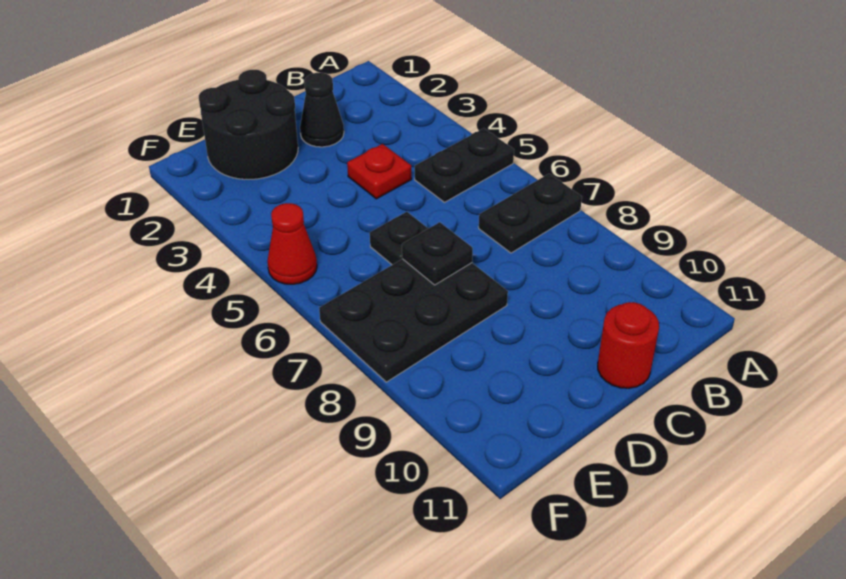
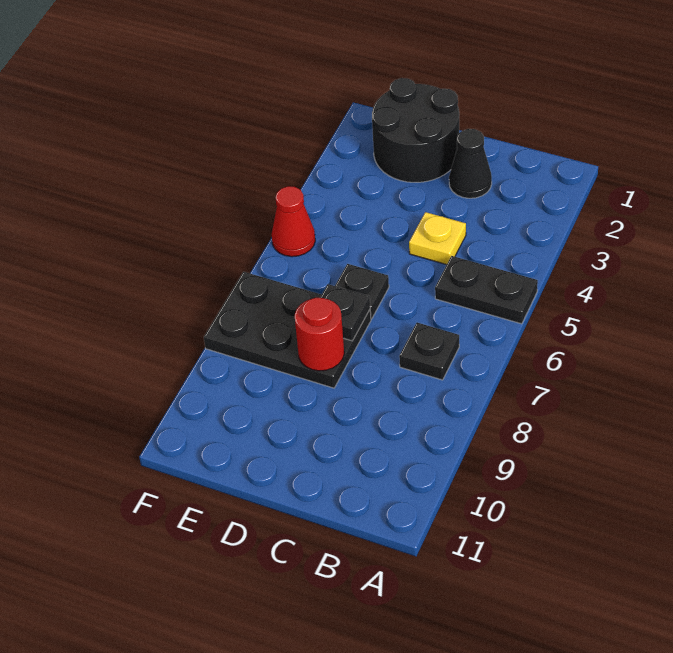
black plate A7:B7 level 1 -> black plate B7 level 1
red plate C4 level 1 -> yellow plate C4 level 1
red round brick C11 level 1 -> red round brick D8 level 2

